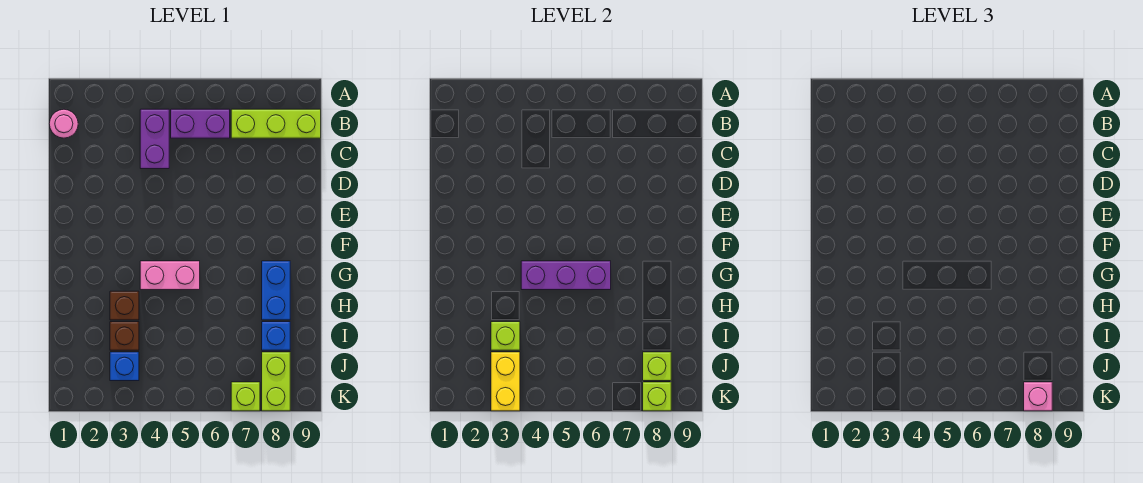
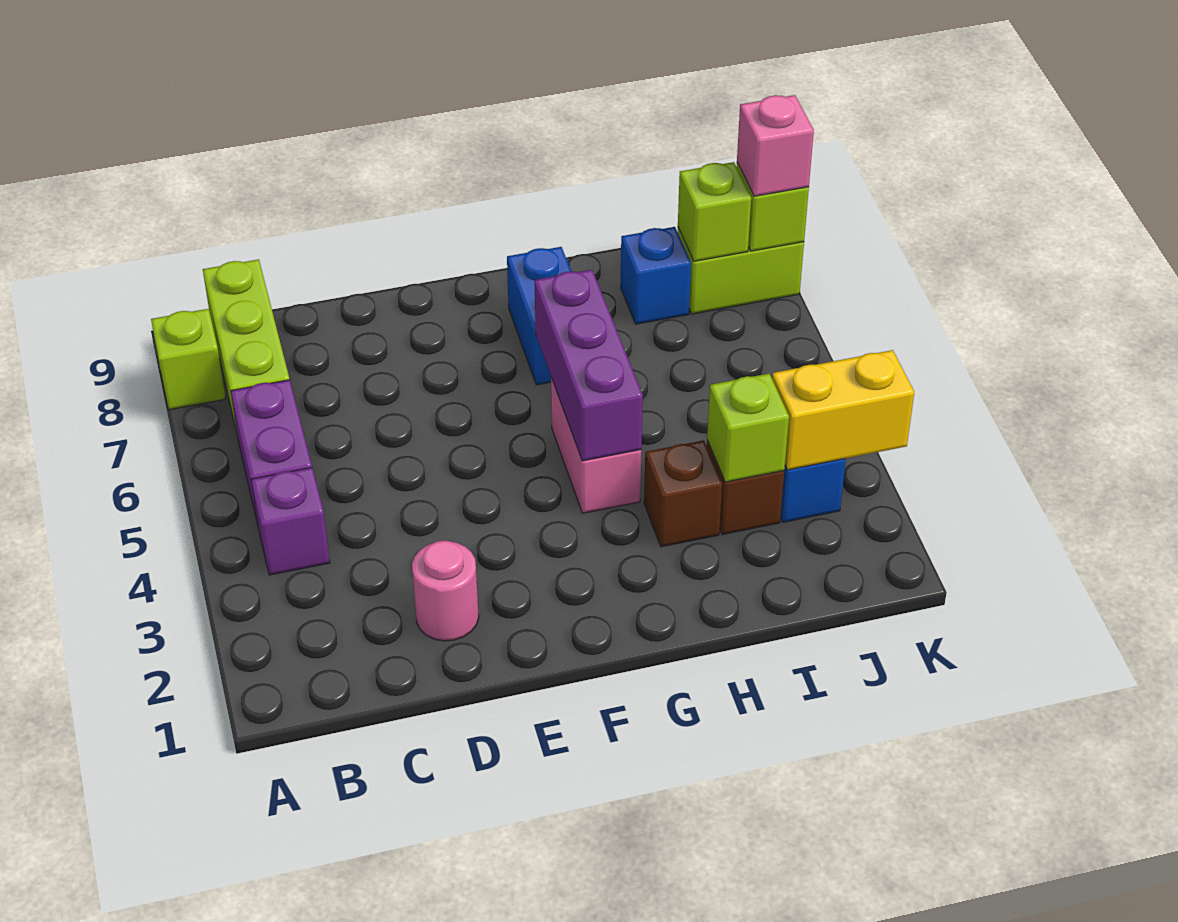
pink round brick B1 level 1 -> pink round brick D2 level 1
purple brick B4:C4 level 1 -> purple brick B4 level 1
blue brick G8:H8 level 1 -> blue brick G7:G8 level 1
lime brick K7 level 1 -> lime brick A8 level 1

